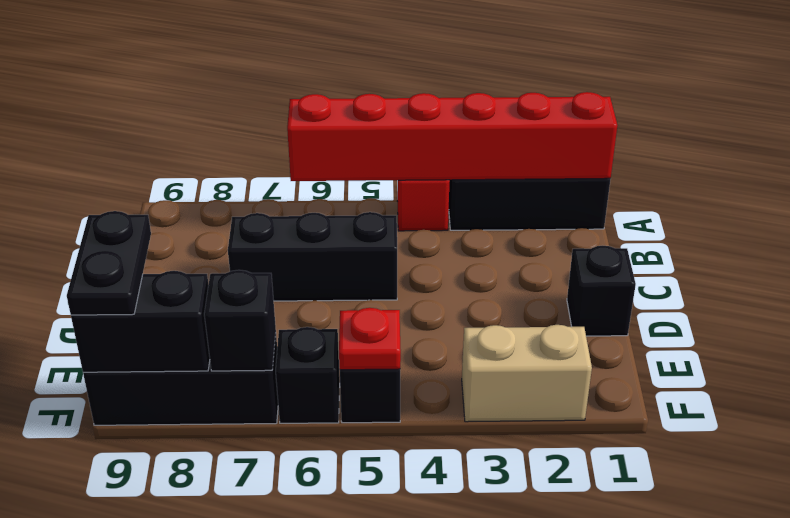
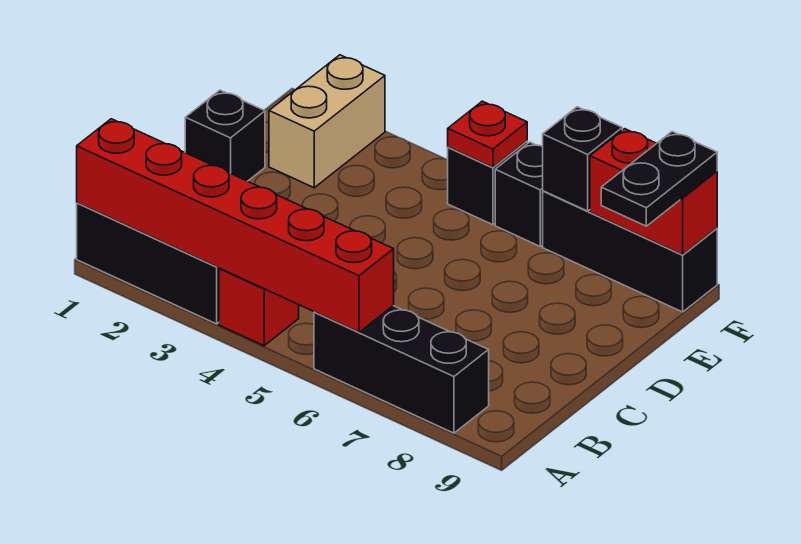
black brick C5:C7 level 1 -> black brick A6:A8 level 1
tan brick F2:F3 level 1 -> tan brick E2:F2 level 1
black brick F8:F9 level 2 -> red brick F8:F9 level 2

